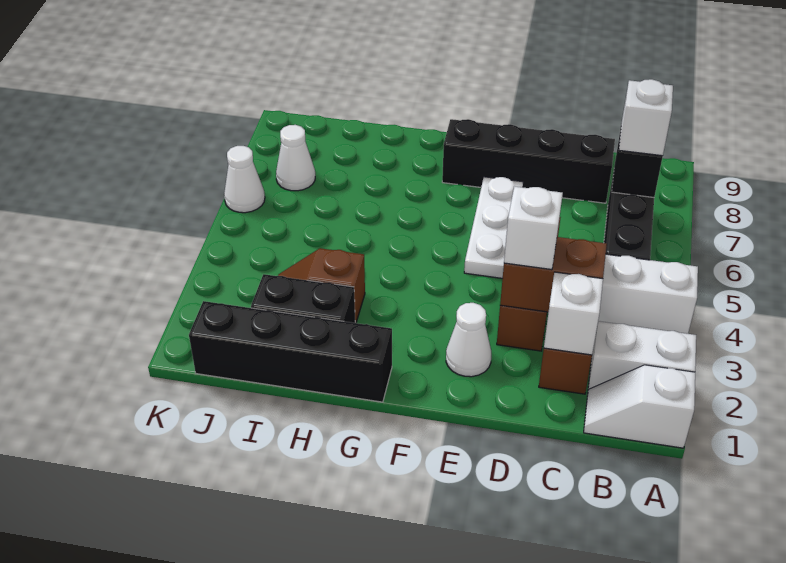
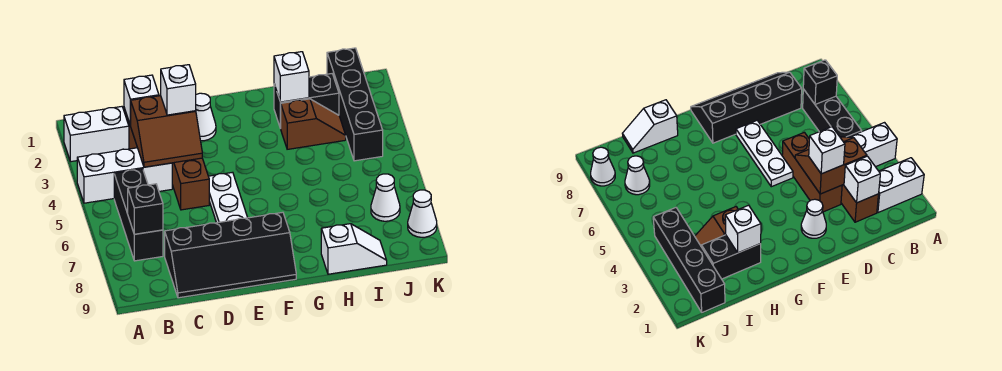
white slope A1:B1 level 1 top A -> white slope H9:I9 level 1 top H
white brick B7 level 3 -> white brick H2 level 2
black brick G1:J1 level 1 -> black brick J1:J4 level 1
white cone K6 level 1 -> white cone K8 level 1

